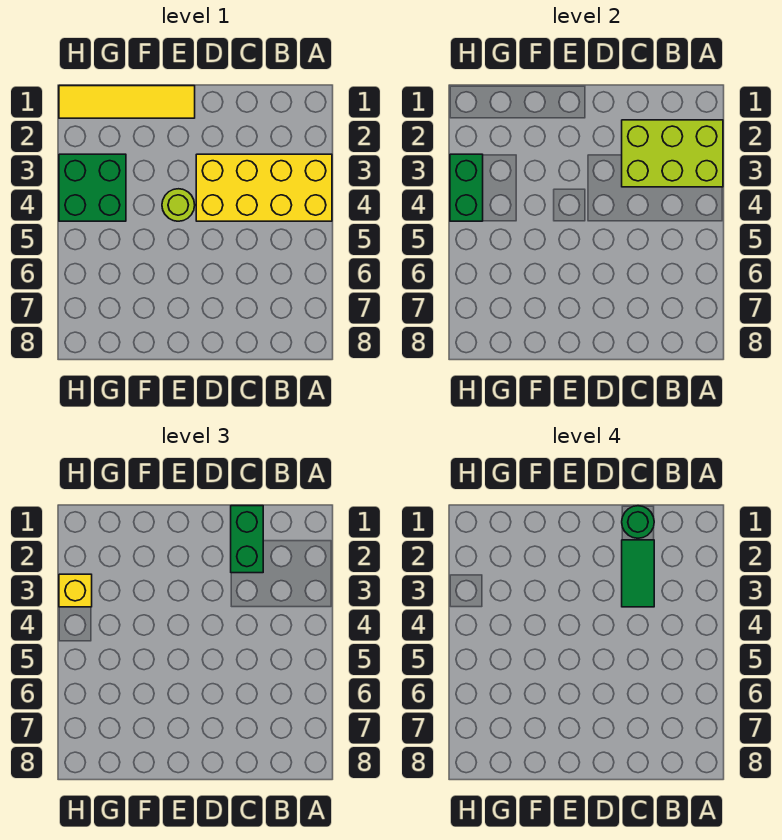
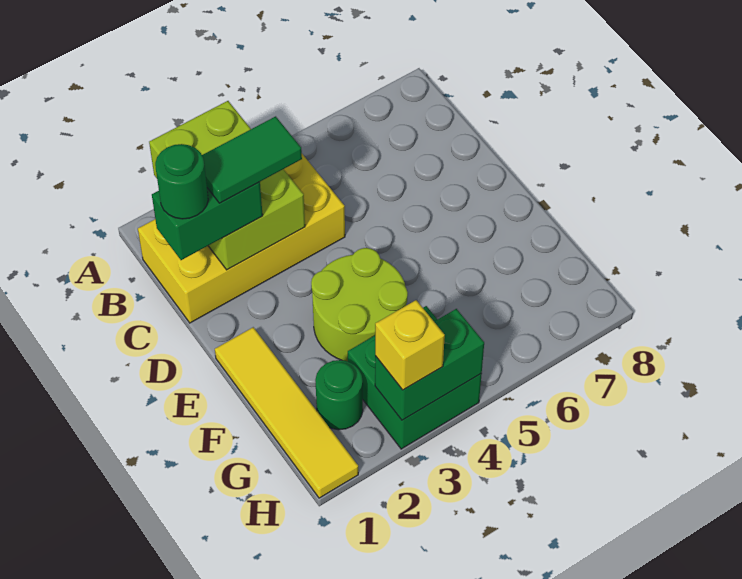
yellow brick A3:D4 level 1 -> yellow brick B1:C4 level 1
lime round brick E4 level 1 -> lime round brick E3:F4 level 1
none -> green round brick G2 level 1

